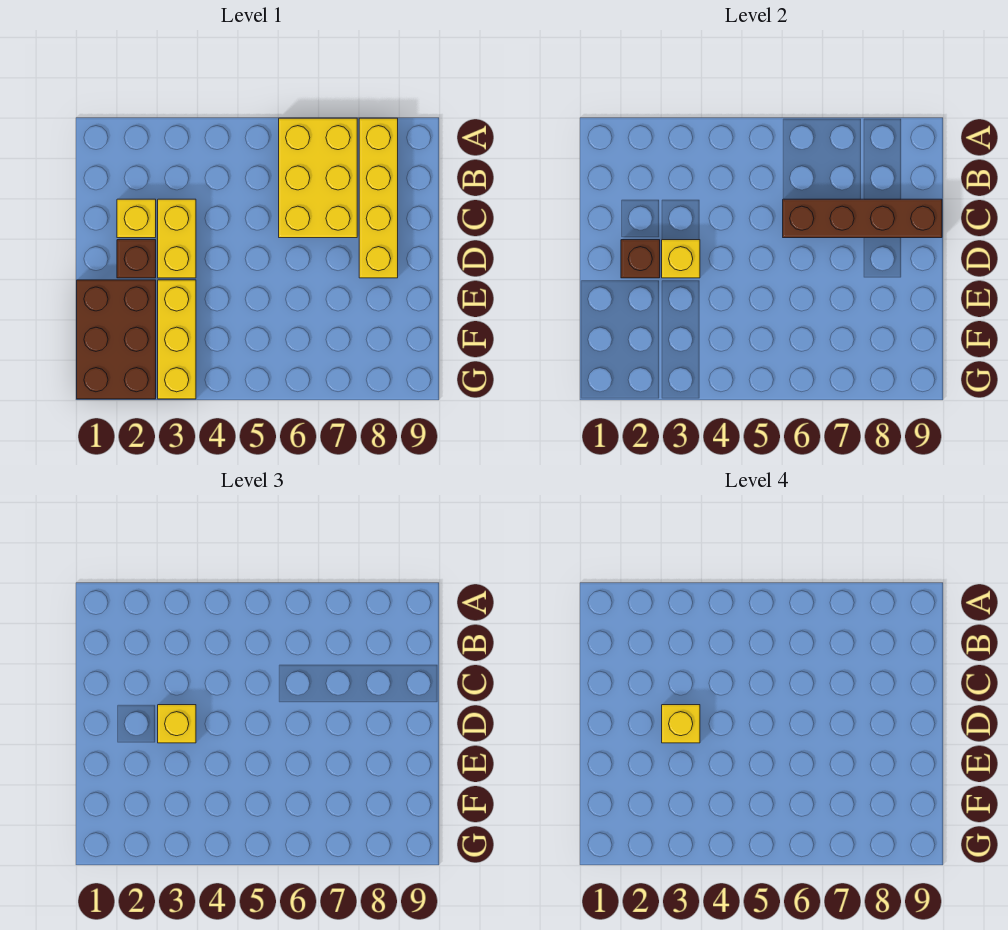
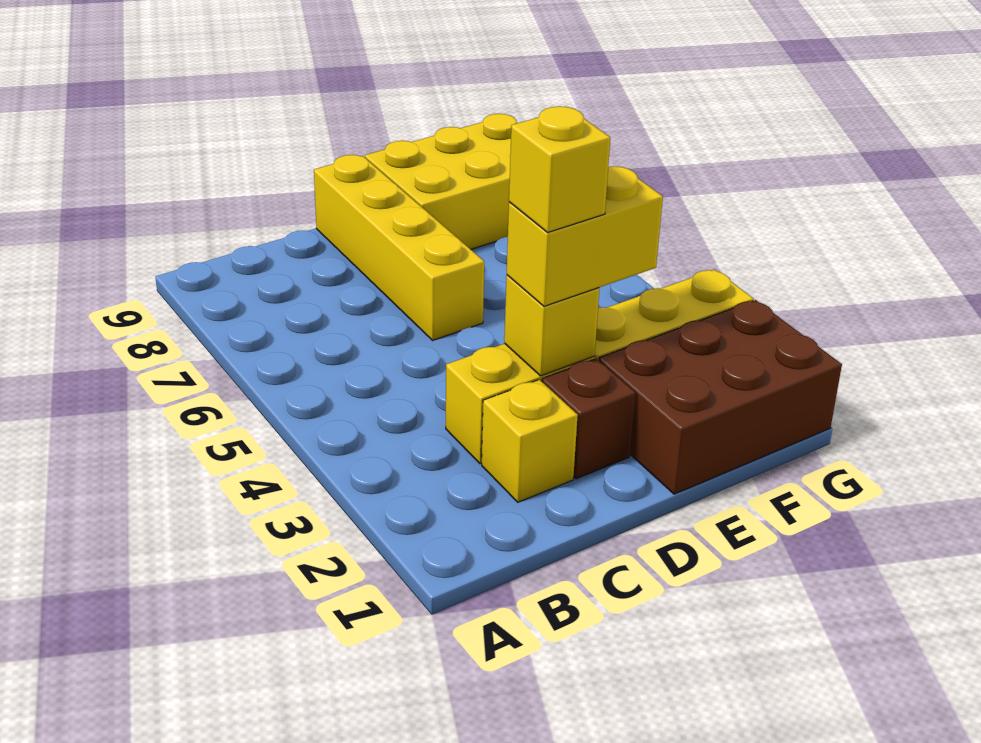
yellow brick A6:C7 level 1 -> yellow brick E8:G9 level 1
yellow brick A8:D8 level 1 -> yellow brick D6:D9 level 1
brown brick C6:C9 level 2 -> none
brown brick D2 level 2 -> none
yellow brick D3 level 3 -> yellow brick D3:E3 level 3

